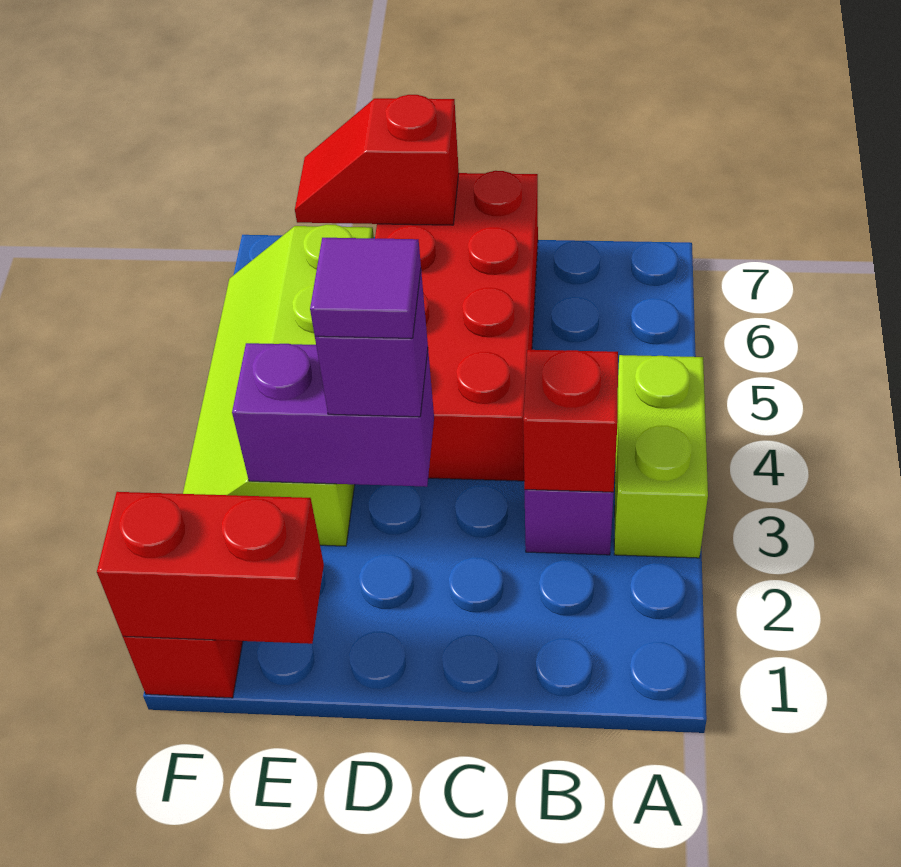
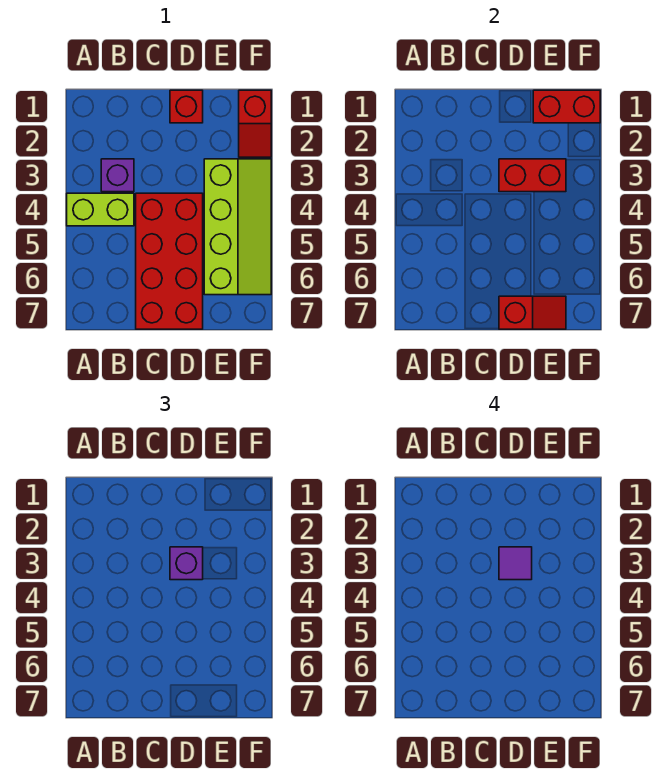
lime brick A3:A4 level 1 -> lime brick A4:B4 level 1
red brick B3 level 2 -> red brick D1 level 1
purple brick D3:E3 level 2 -> red brick D3:E3 level 2

